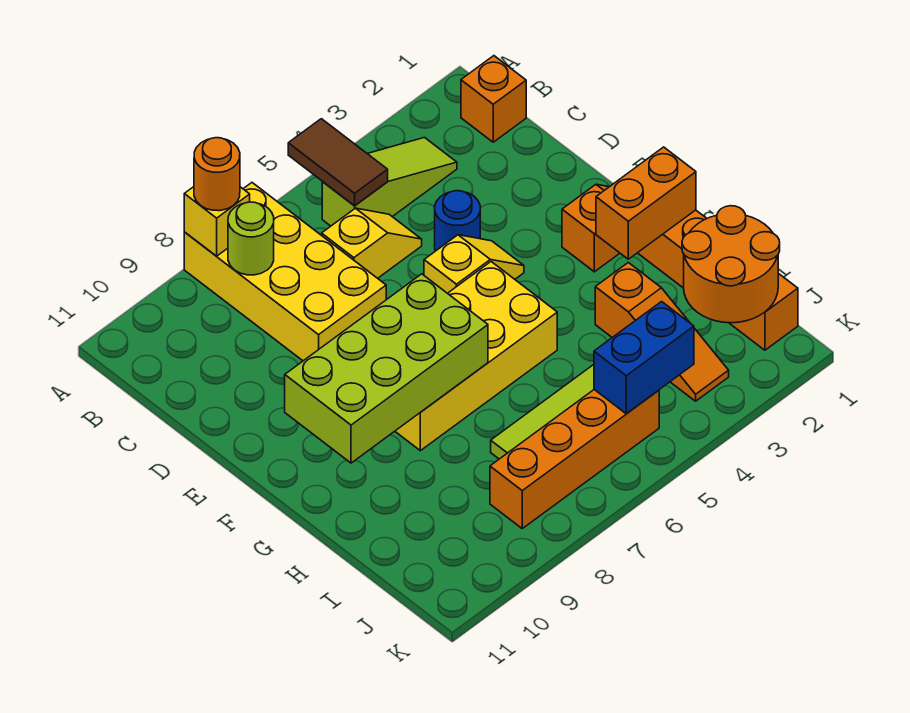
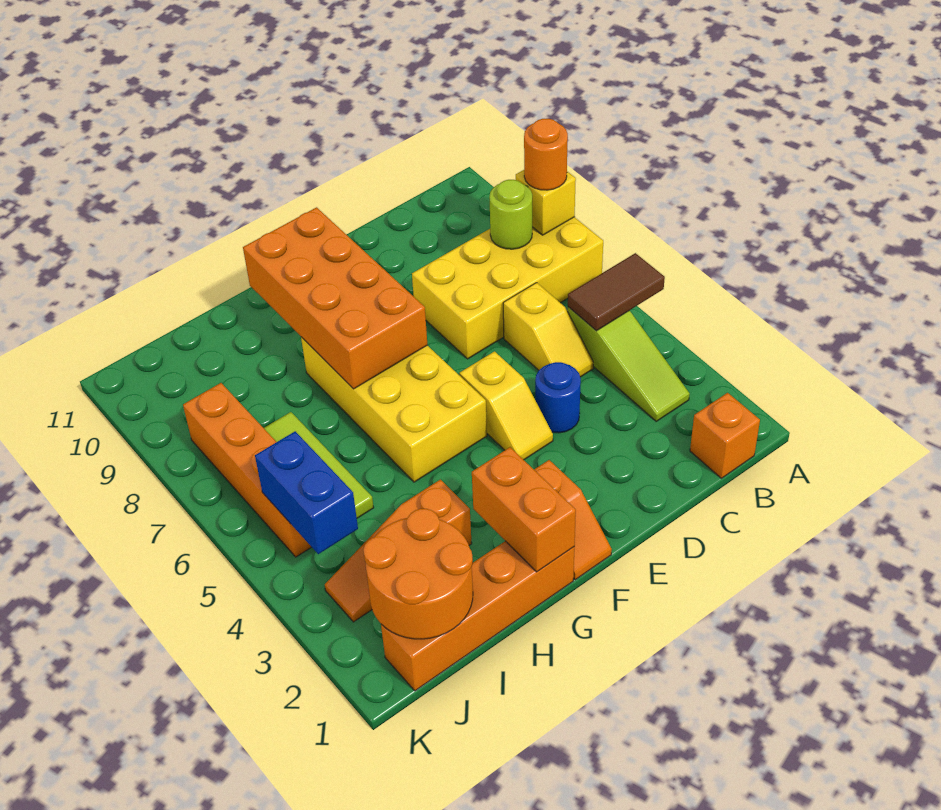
lime brick F7:G10 level 2 -> orange brick F7:G10 level 2

